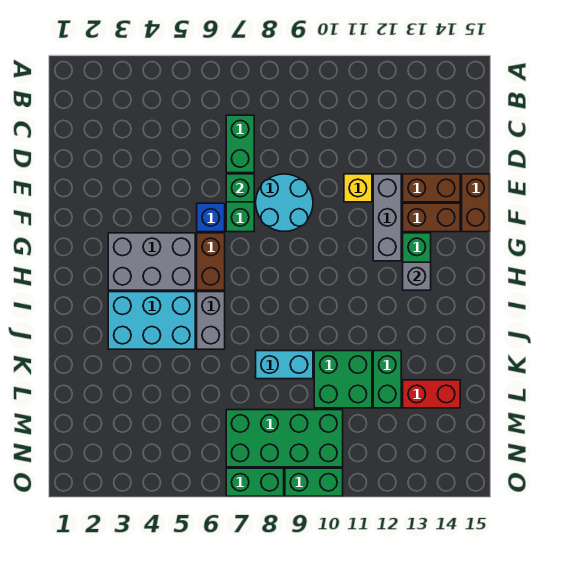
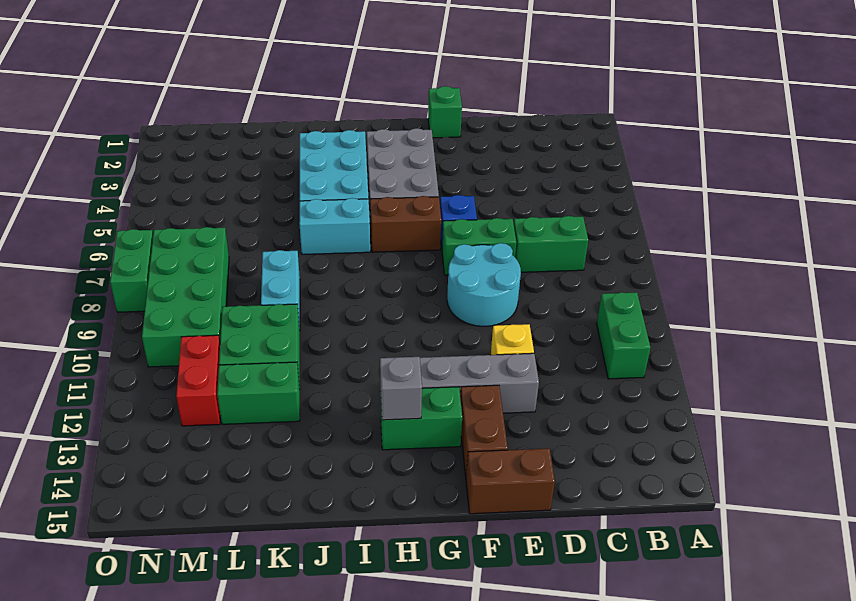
green brick E7 level 2 -> green brick F1 level 1
brown brick E13:E14 level 1 -> none
grey brick I6:J6 level 1 -> cyan brick I6:J6 level 1
red brick L13:L14 level 1 -> red brick M11:M12 level 1
green brick O9:O10 level 1 -> green brick B10:B11 level 1

